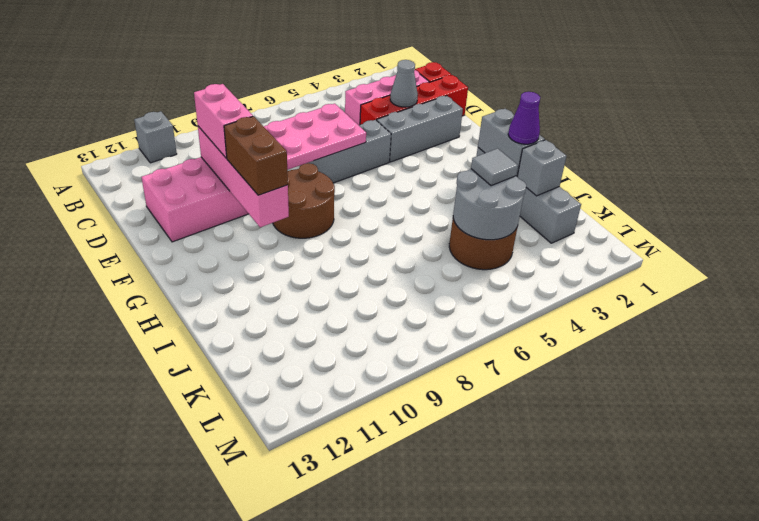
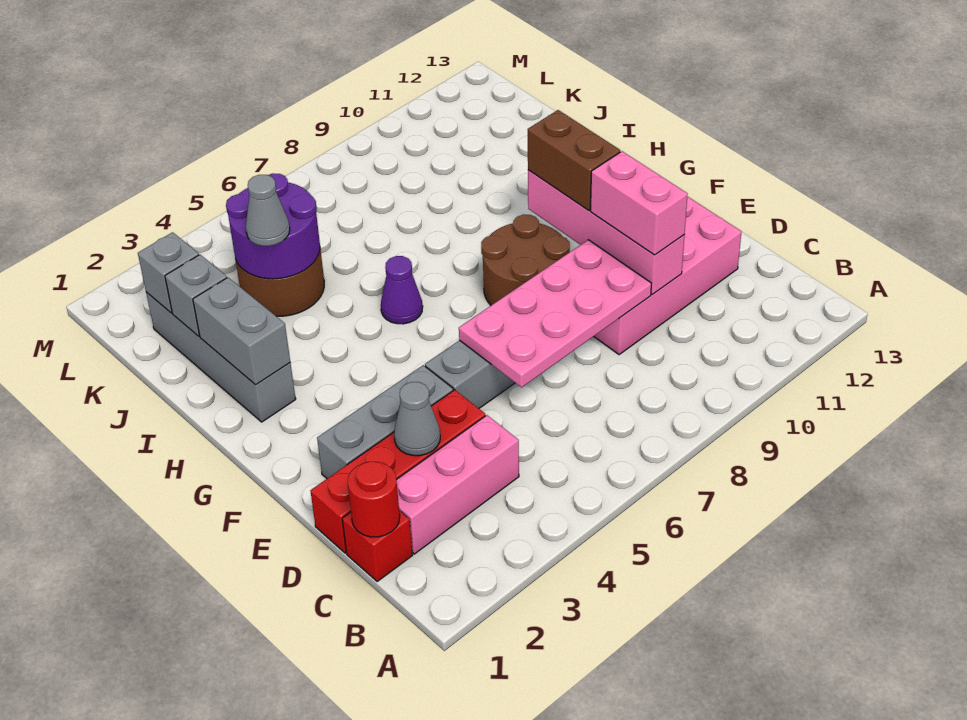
grey brick A11 level 1 -> grey brick K2 level 2
none -> red round brick C1 level 2
purple cone I2 level 3 -> purple cone H6 level 1
grey round brick J4:K5 level 2 -> purple round brick J4:K5 level 2
grey tile J4 level 3 -> grey cone J4 level 3

